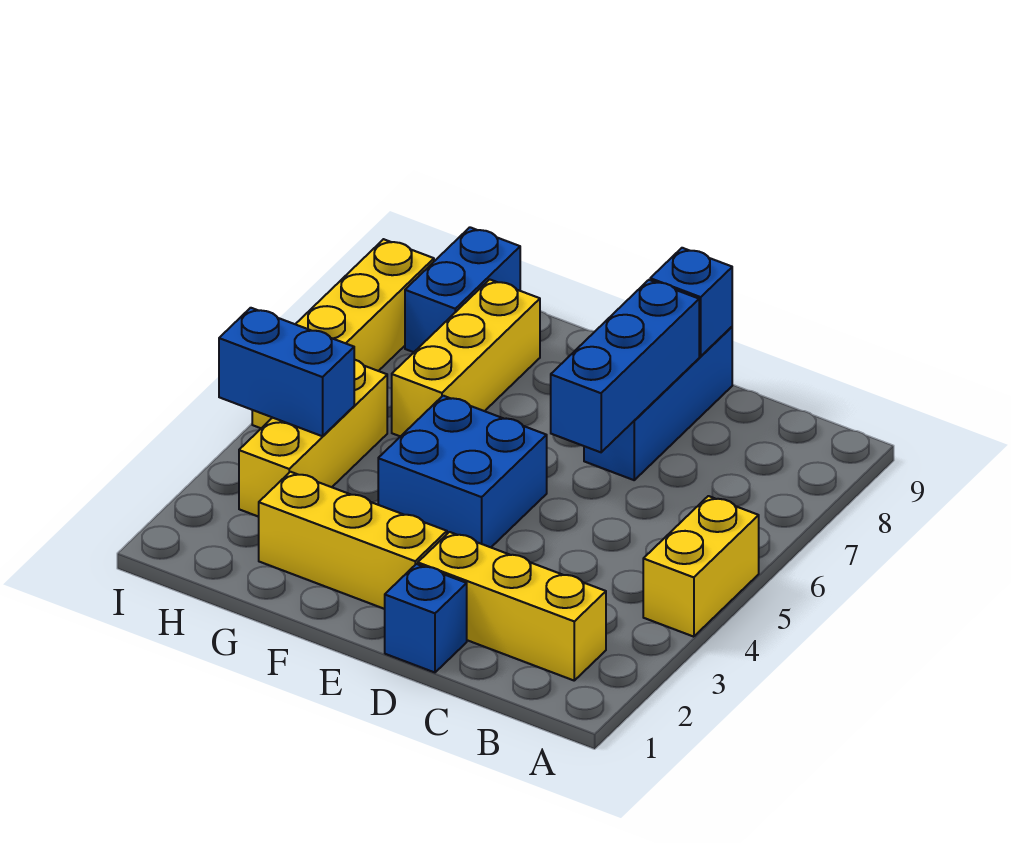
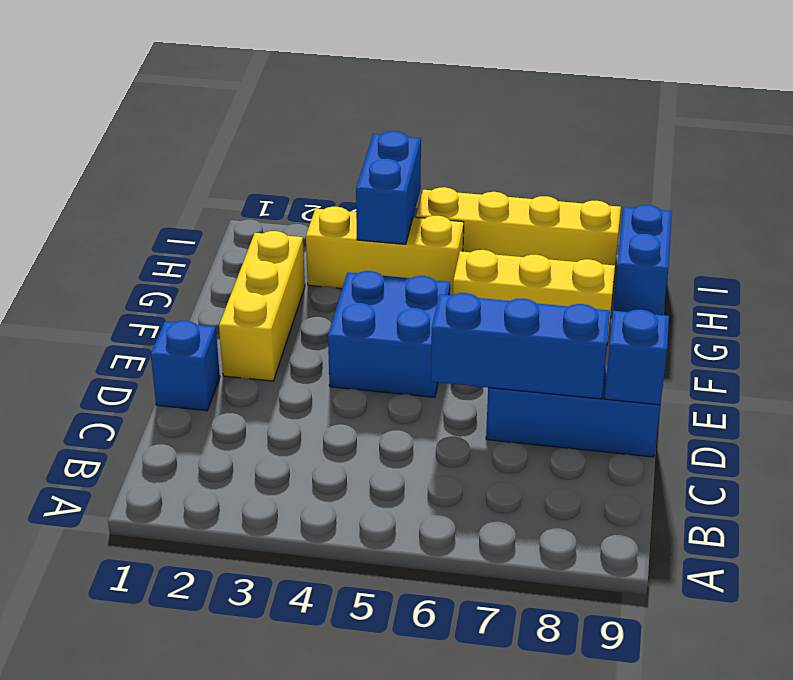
yellow brick A4:A5 level 1 -> none
yellow brick B2:D2 level 1 -> none
blue brick H8:H9 level 1 -> blue brick H9:I9 level 1

